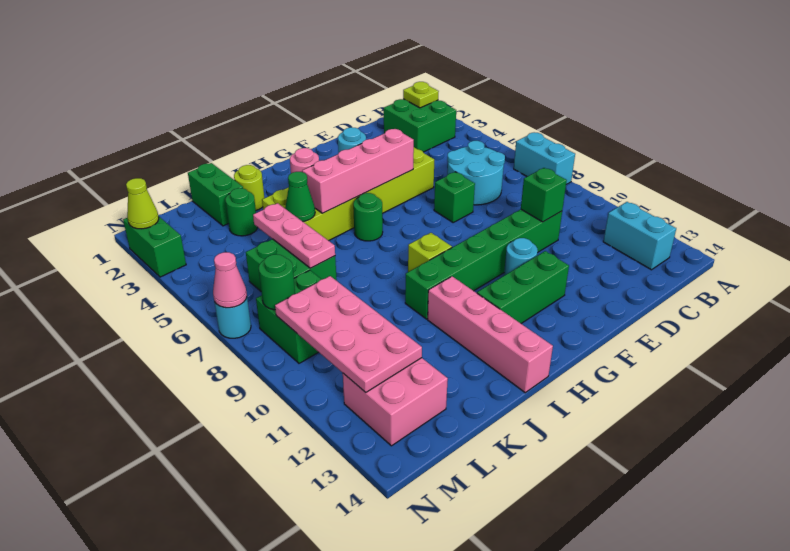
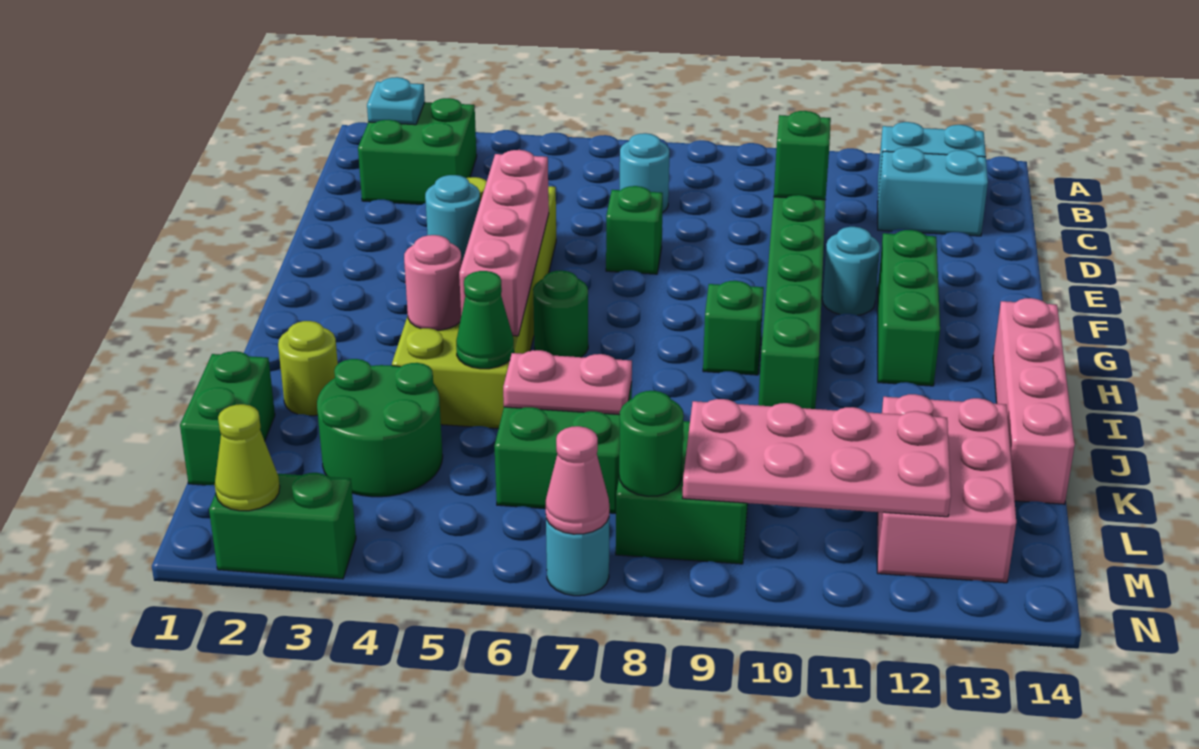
cyan brick A7:A8 level 1 -> cyan brick C12:C13 level 1
lime plate B2 level 2 -> cyan plate B2 level 2
cyan round brick C6:D7 level 1 -> cyan round brick C7 level 1
lime brick H9 level 1 -> green brick H9 level 1
pink brick I11:I14 level 1 -> pink brick H14:K14 level 1
green brick K1:K2 level 1 -> green brick K1:L1 level 1
green round brick K3 level 1 -> green round brick K3:L4 level 1
pink plate K5:K7 level 2 -> pink plate K6:K7 level 2
pink brick L12:M13 level 1 -> pink brick K12:M13 level 1

